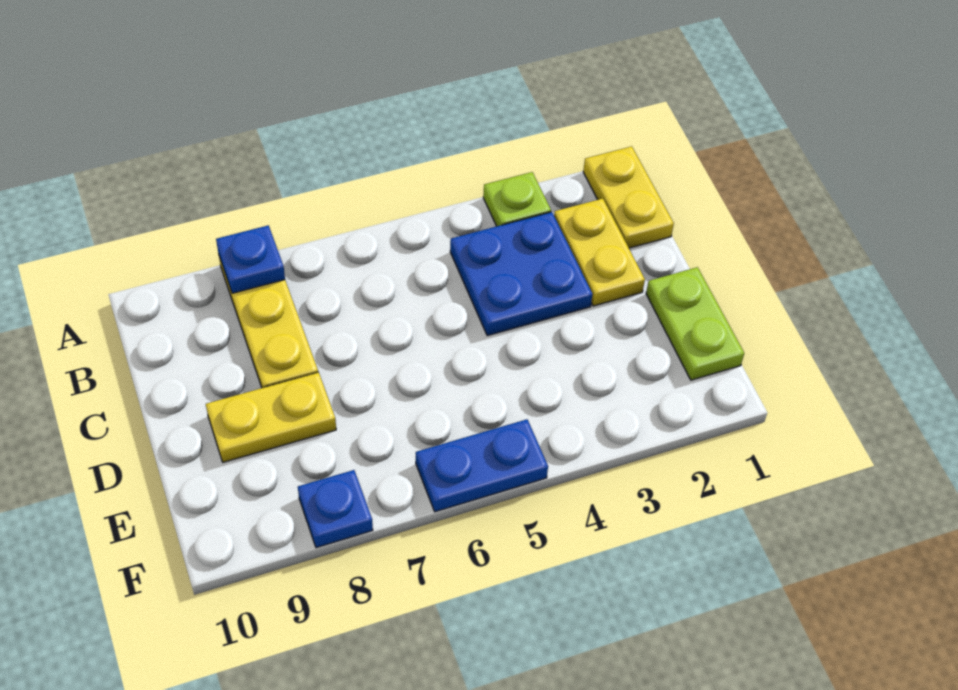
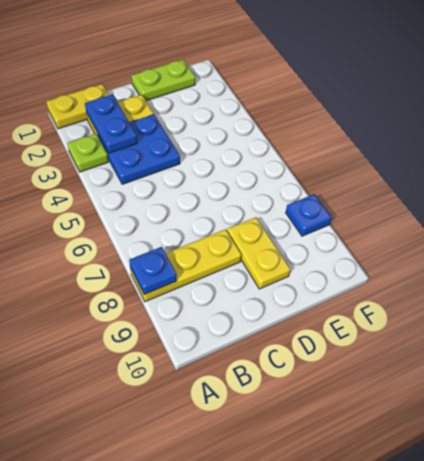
blue plate F5:F6 level 1 -> blue plate B2:B3 level 2

